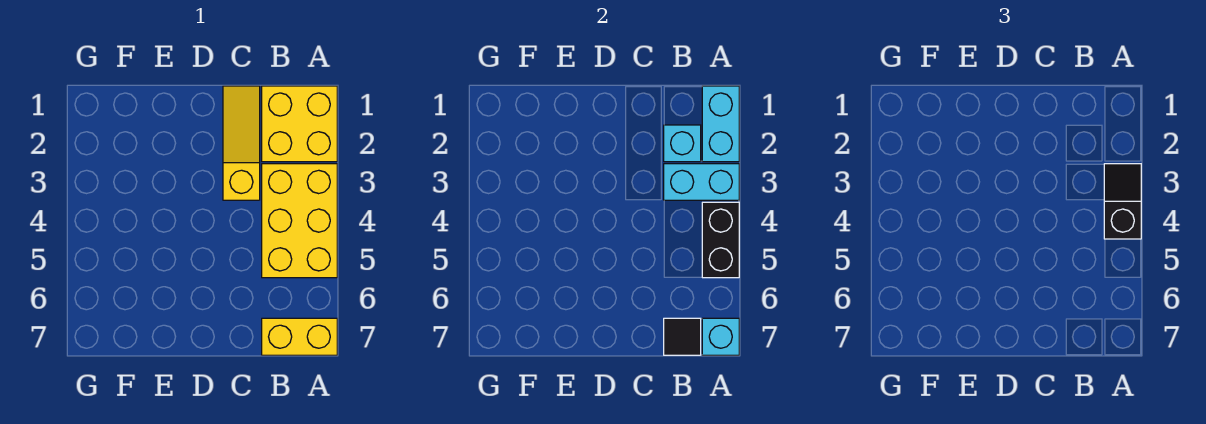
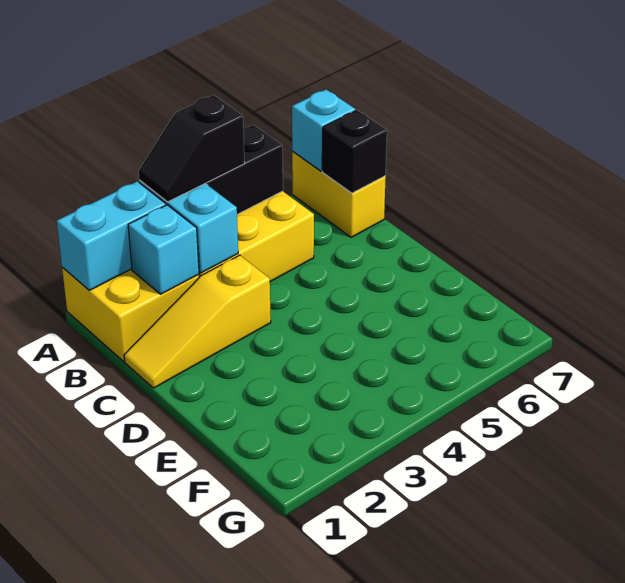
black tile B7 level 2 -> black brick B7 level 2

